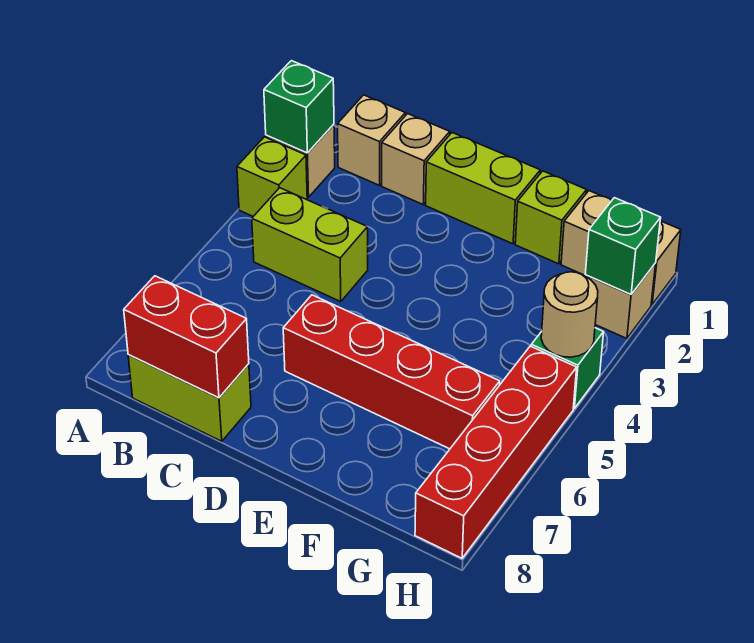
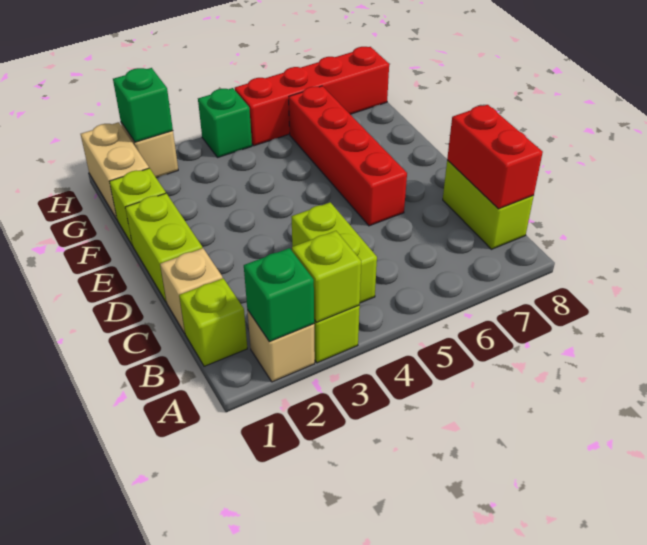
none -> lime brick A3 level 2
tan brick B1 level 1 -> lime brick B1 level 1
tan round brick H4 level 2 -> none

